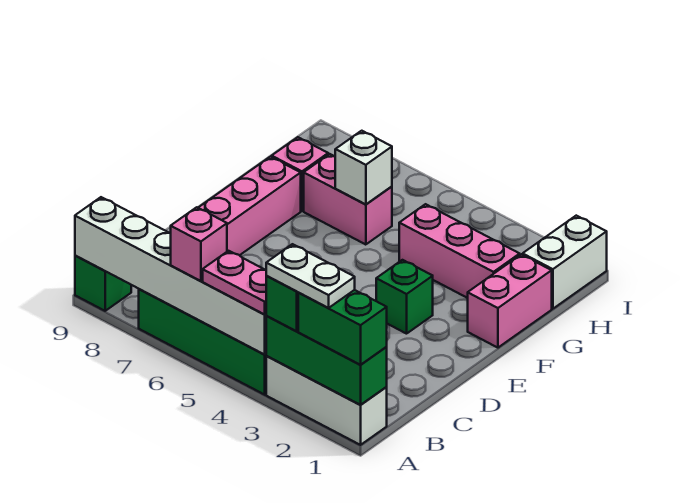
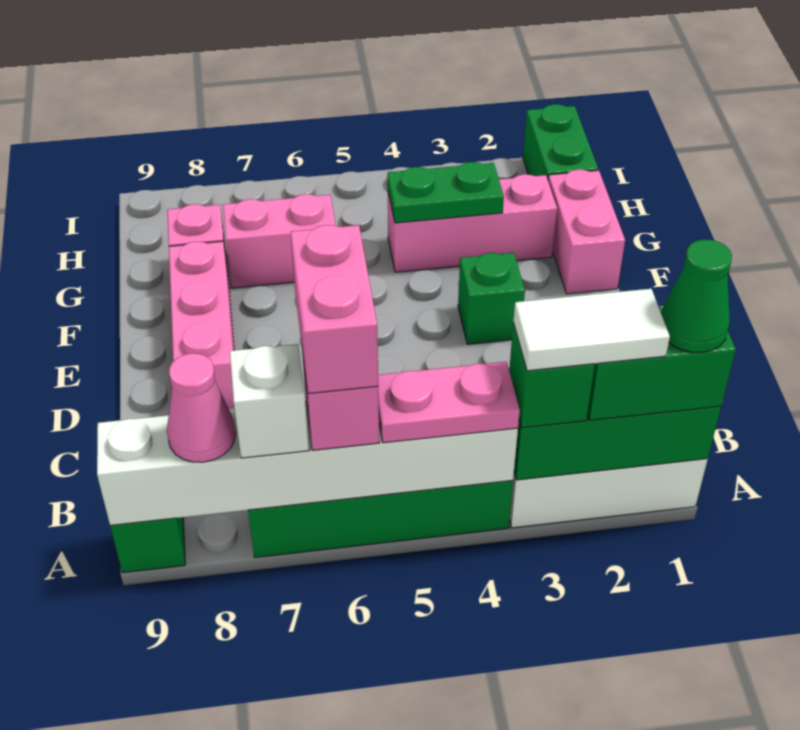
none -> green cone A1 level 4
white plate A2:A3 level 4 -> white tile A2:A3 level 4
none -> pink brick A6:B6 level 4
none -> pink cone A8 level 3
none -> green plate G3:G4 level 2
white brick G6 level 2 -> white brick A7 level 3
white brick H1:I1 level 1 -> green brick H1:I1 level 1

